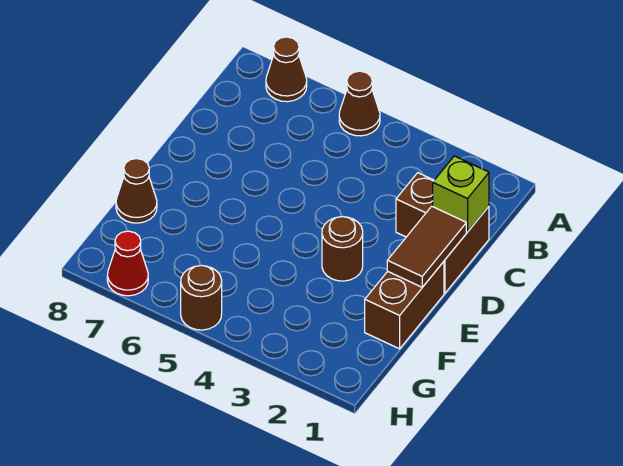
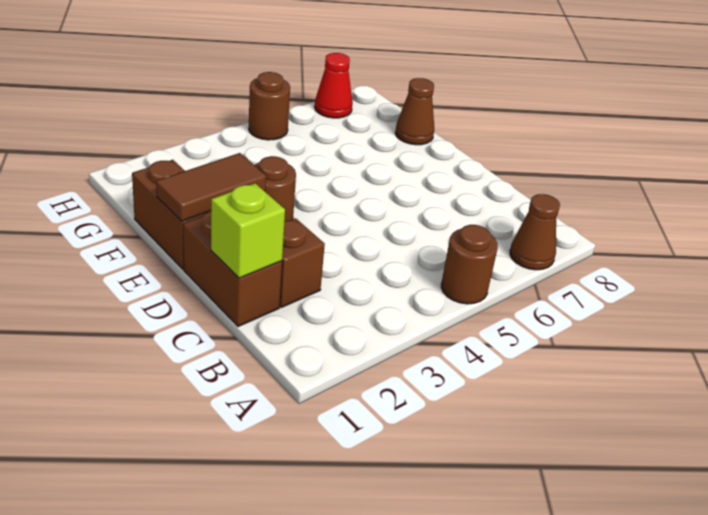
brown cone A5 level 1 -> brown round brick A5 level 1
brown tile D1:E1 level 2 -> brown tile E1:E2 level 2

